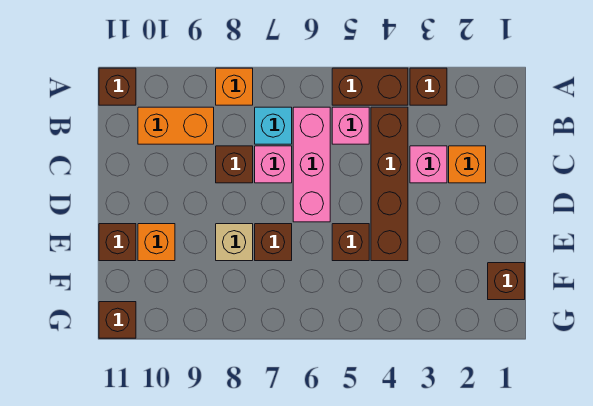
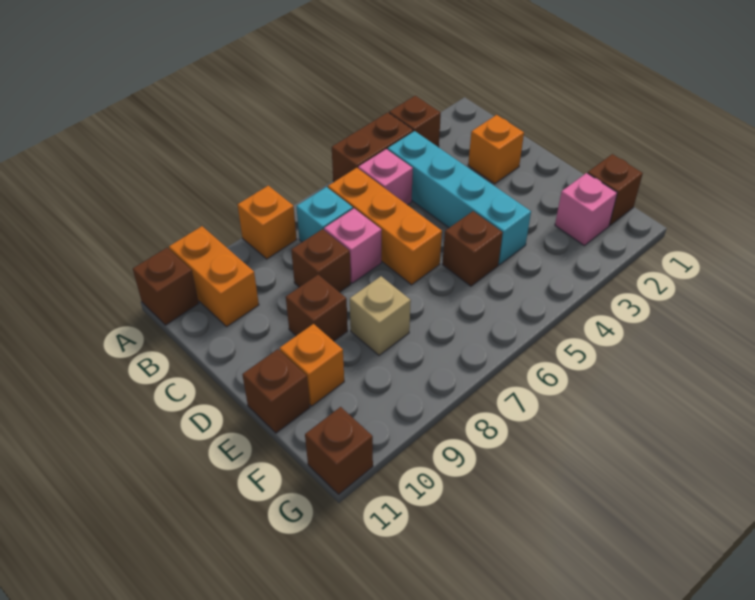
brown brick B4:E4 level 1 -> cyan brick B4:E4 level 1
pink brick B6:D6 level 1 -> orange brick B6:D6 level 1
orange brick B9:B10 level 1 -> orange brick A10:B10 level 1
pink brick C3 level 1 -> pink brick F2 level 1
brown brick E7 level 1 -> brown brick D9 level 1

